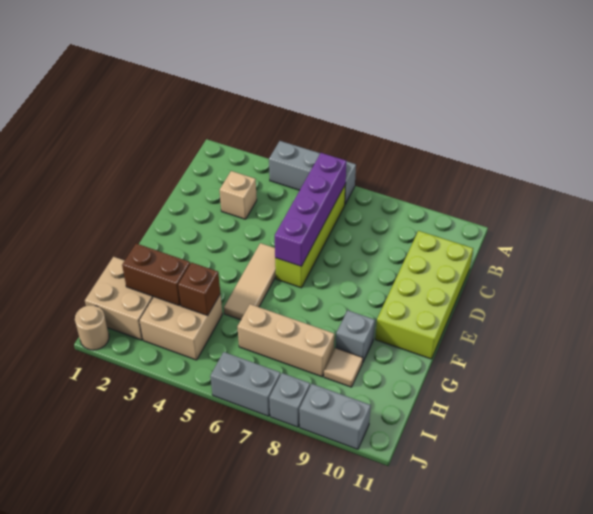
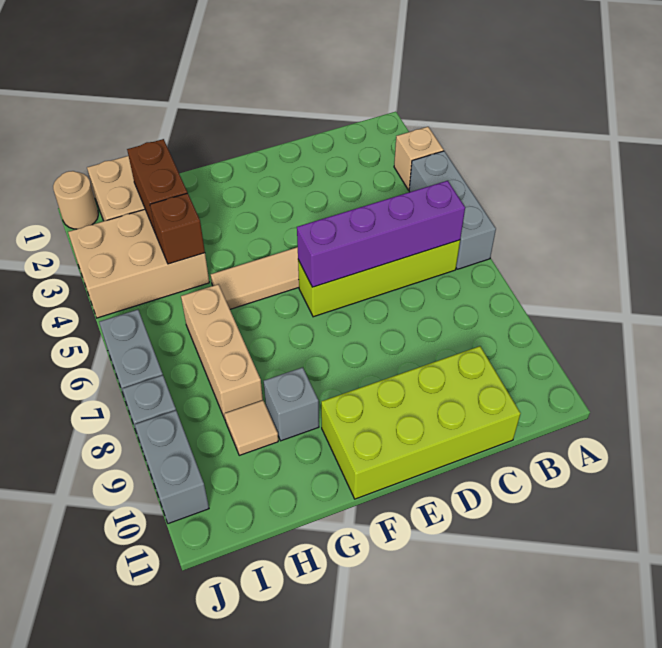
tan brick C3 level 1 -> tan brick A3 level 1
tan brick H3:I4 level 1 -> tan brick H3:J4 level 1

